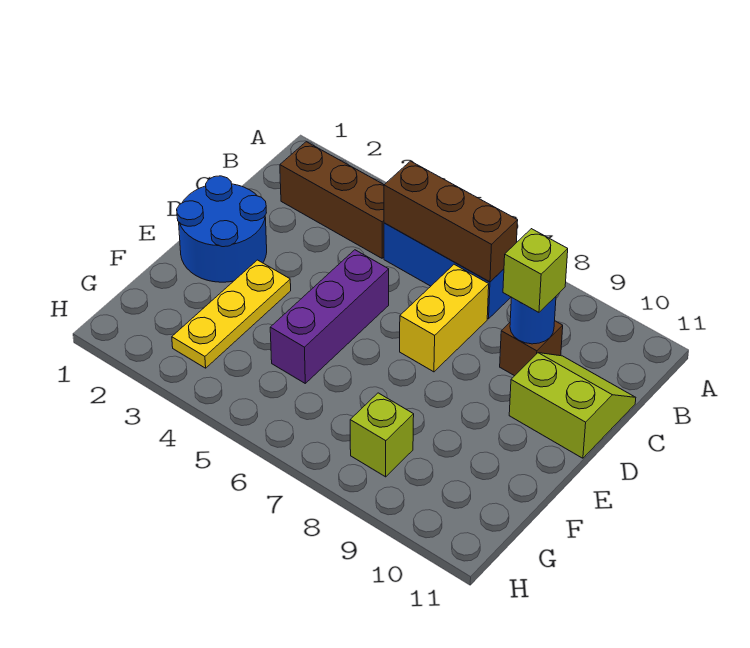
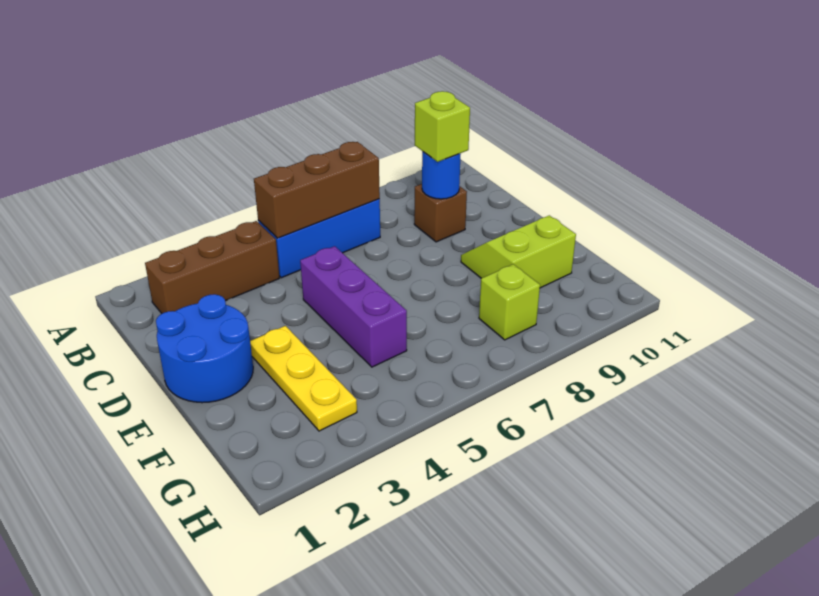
yellow brick C7:D7 level 1 -> none
lime slope C10:D11 level 1 top D -> lime slope E9:F10 level 1 top F

